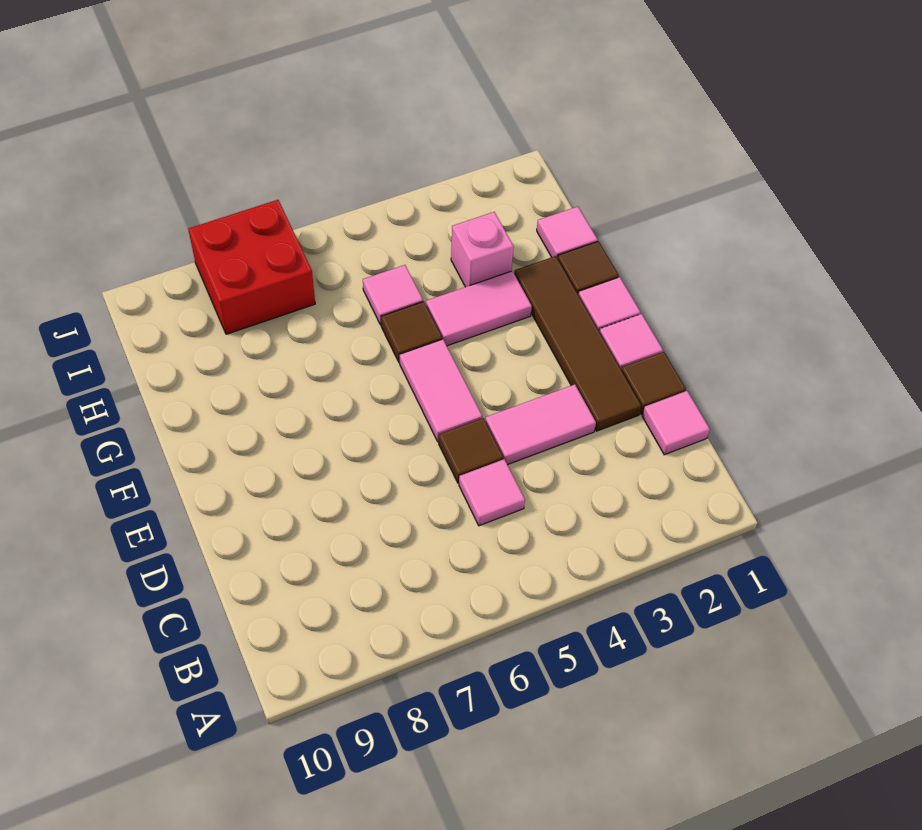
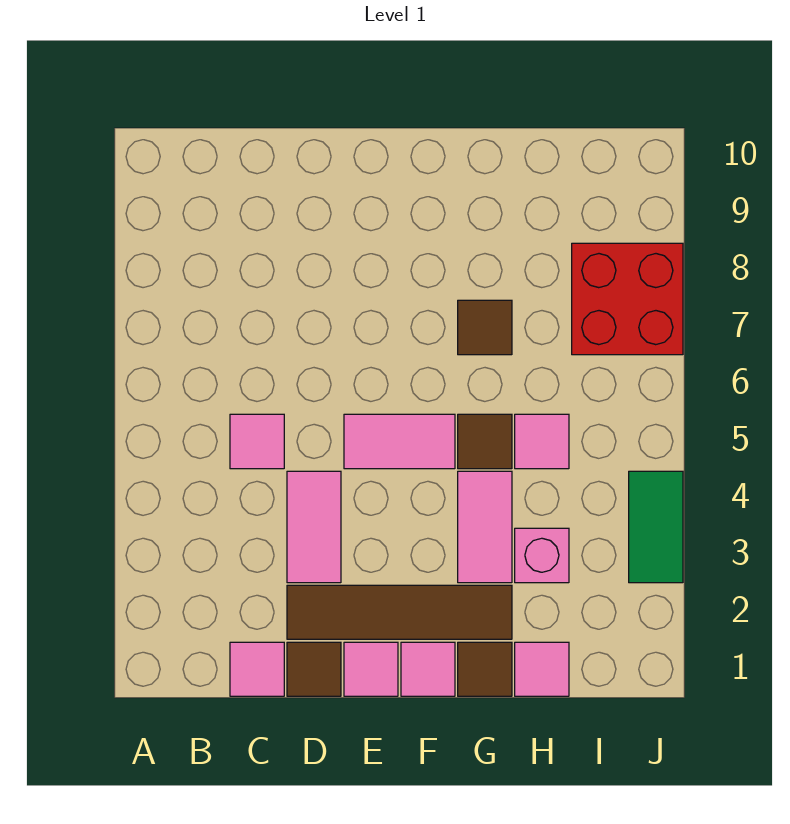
brown tile D5 level 1 -> brown tile G7 level 1
none -> green tile J3:J4 level 1

